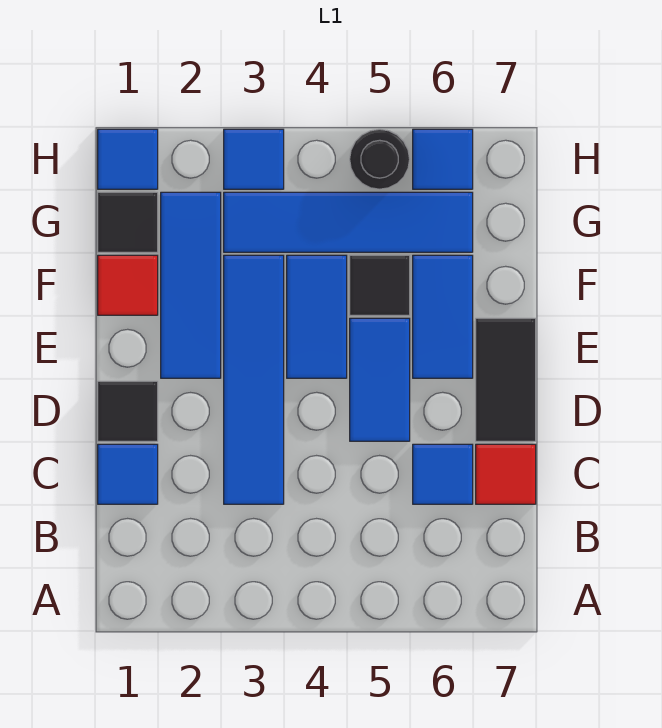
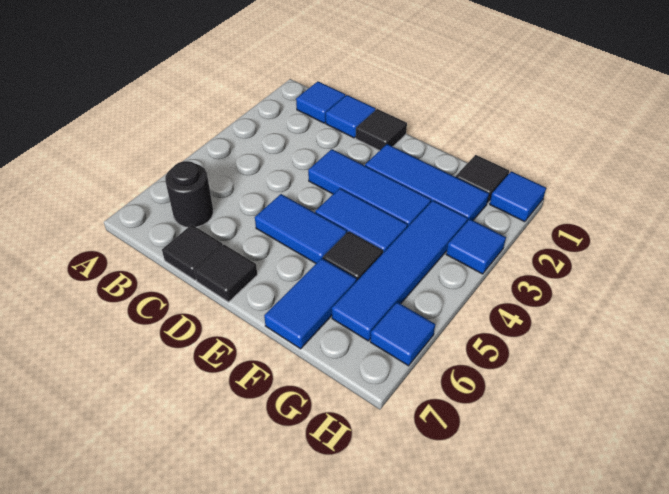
blue tile C3:F3 level 1 -> blue tile D3:F3 level 1
blue tile C6 level 1 -> blue tile B1 level 1
red tile C7 level 1 -> black tile C7 level 1
black tile D7:E7 level 1 -> black tile D7 level 1
blue tile E6:F6 level 1 -> blue tile F6:F7 level 1
red tile F1 level 1 -> none
black round brick H5 level 1 -> black round brick B6 level 1

